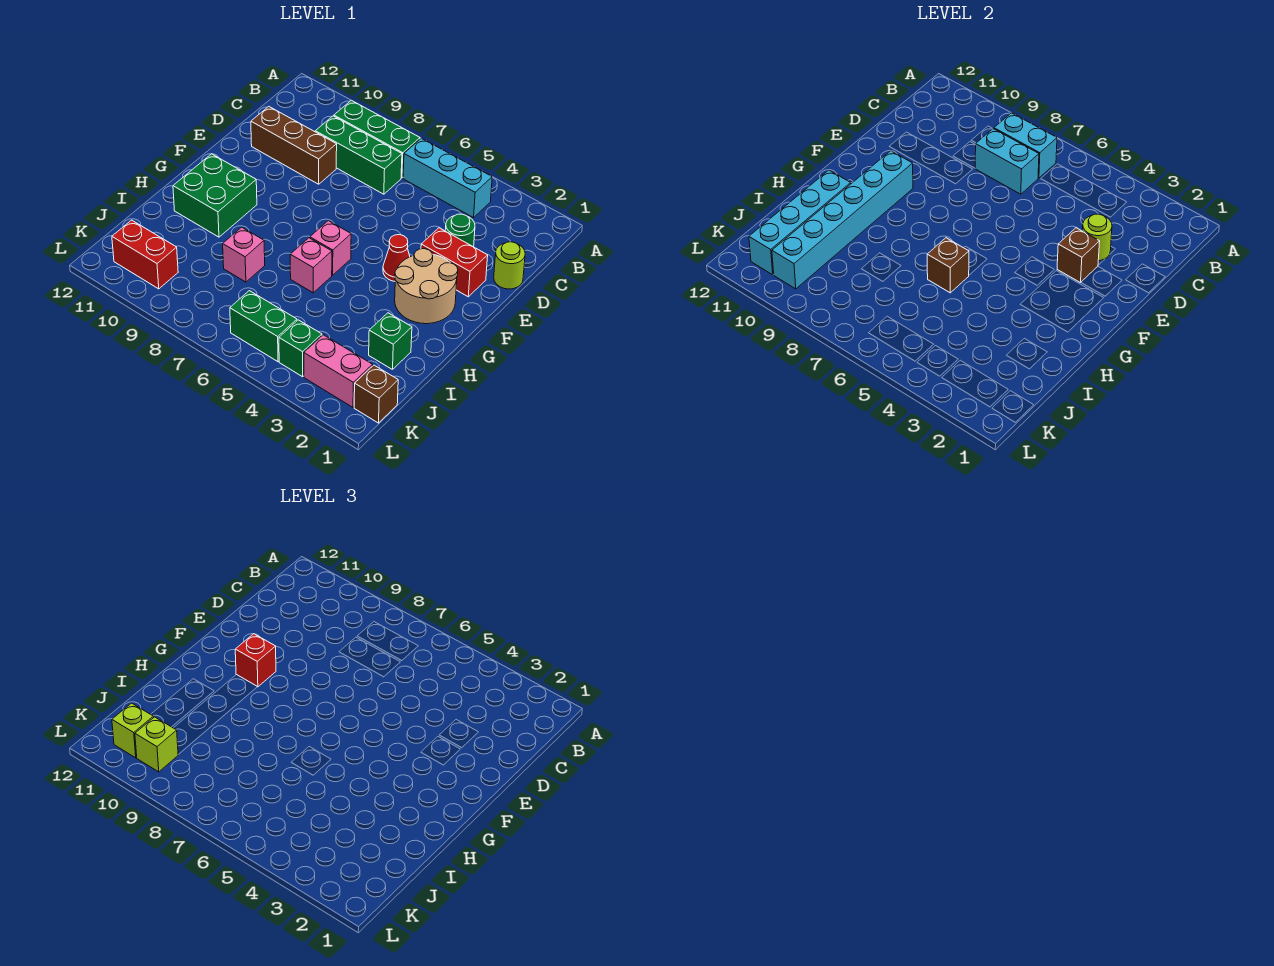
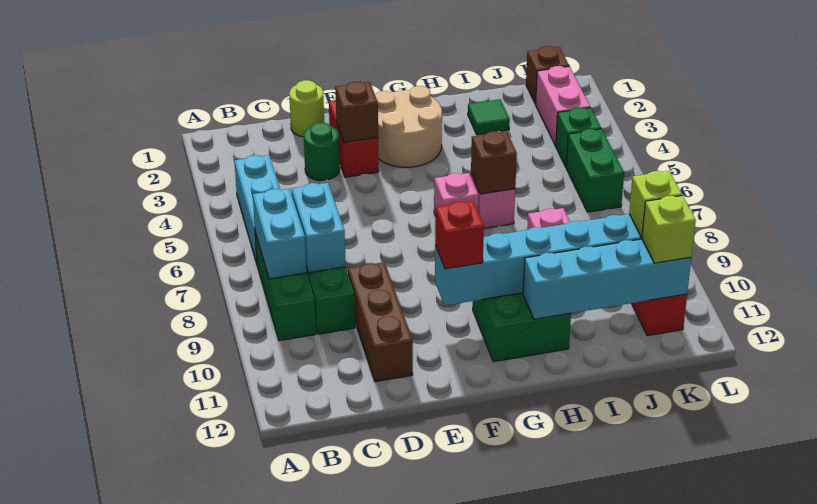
lime round brick D3 level 2 -> none
red cone F4 level 1 -> none
green brick I2 level 1 -> green tile I2 level 1

